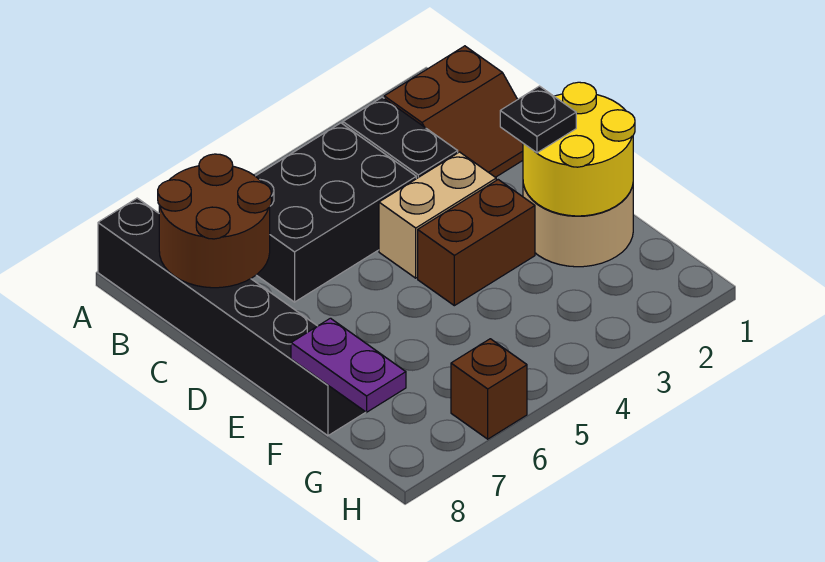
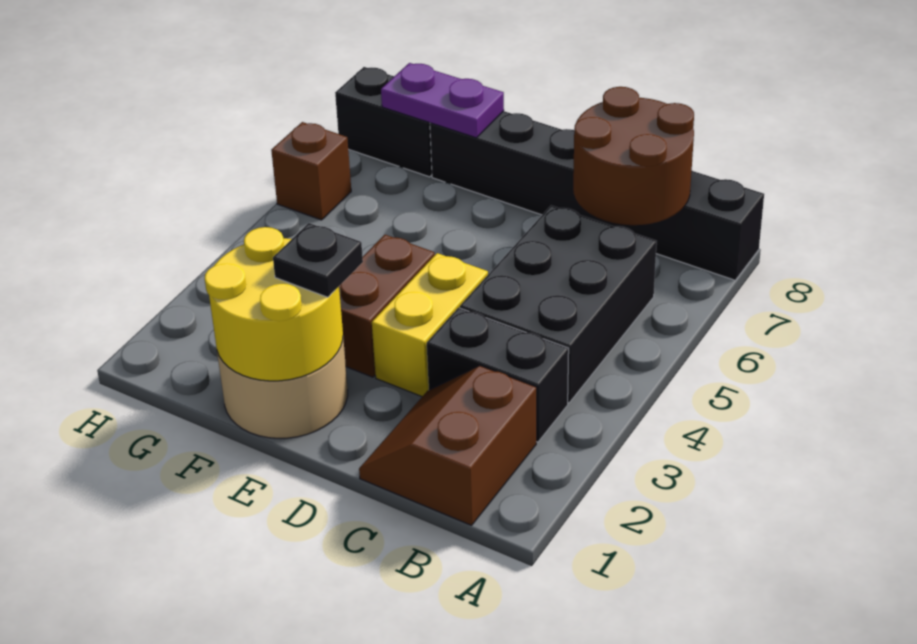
tan brick D3:D4 level 1 -> yellow brick D3:D4 level 1
none -> black brick G8:H8 level 1

